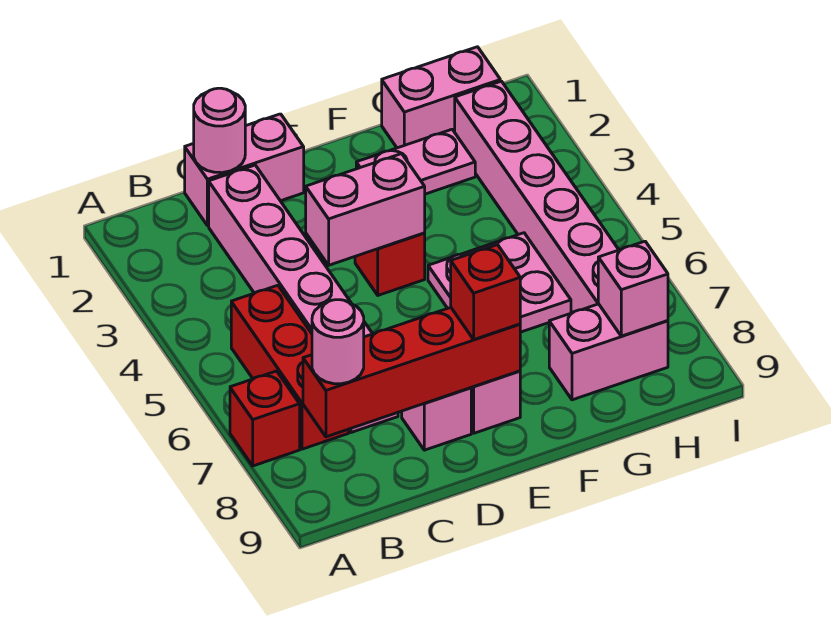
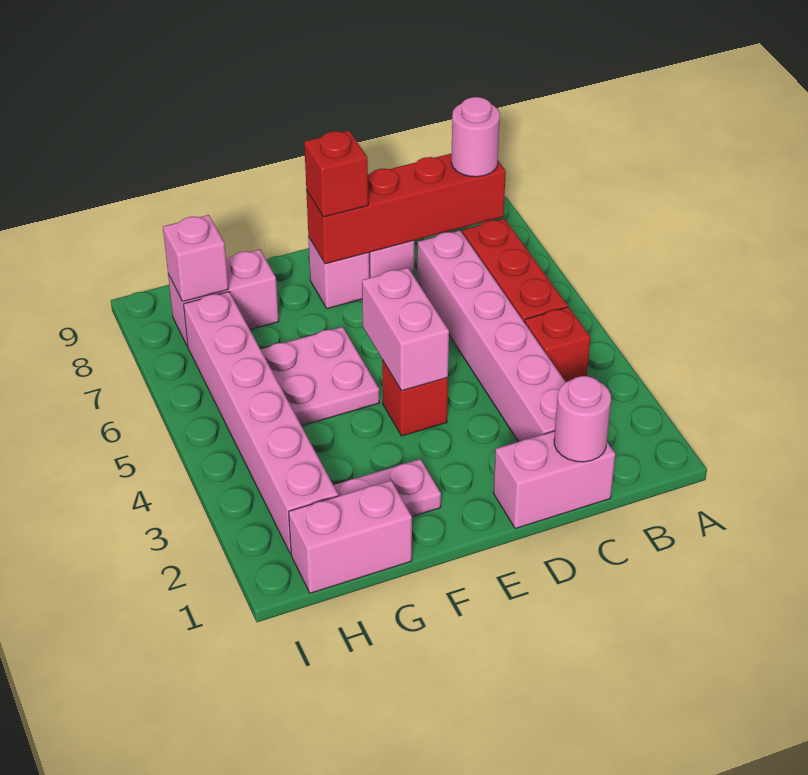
red brick A7 level 1 -> red brick B4 level 1
pink brick D4:E4 level 2 -> pink brick E4:E5 level 2

